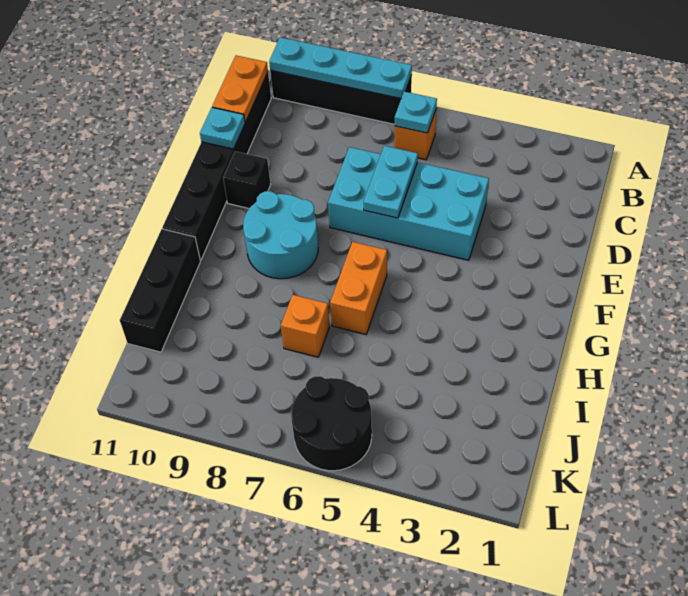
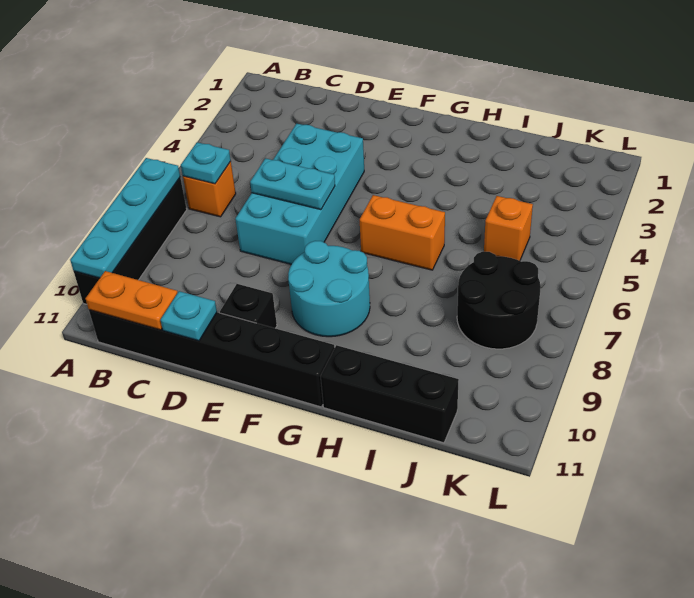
orange brick I7 level 1 -> orange brick J5 level 1
black round brick K5:L6 level 1 -> black round brick J7:K8 level 1

